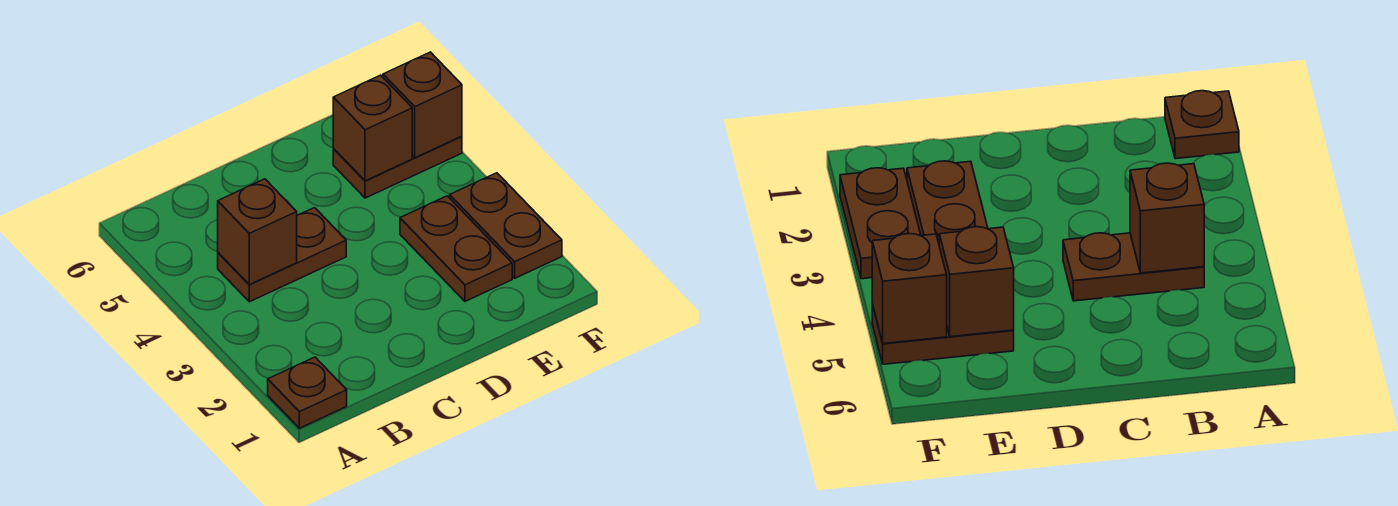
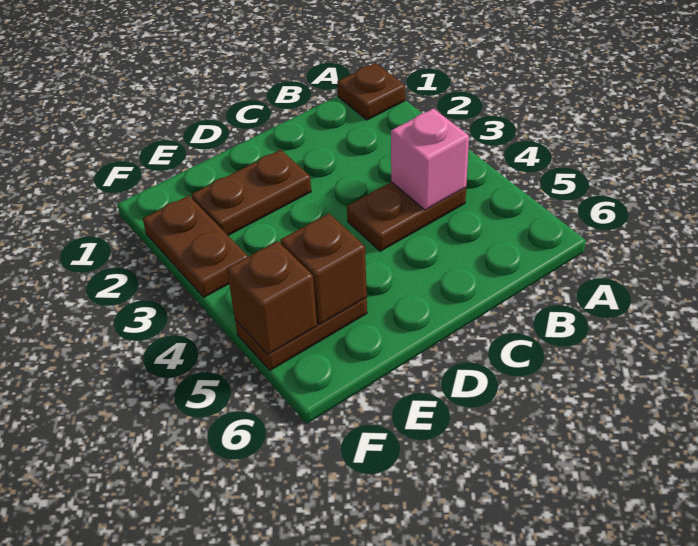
brown brick B4 level 2 -> pink brick B4 level 2
brown plate E2:E3 level 1 -> brown plate D2:E2 level 1

